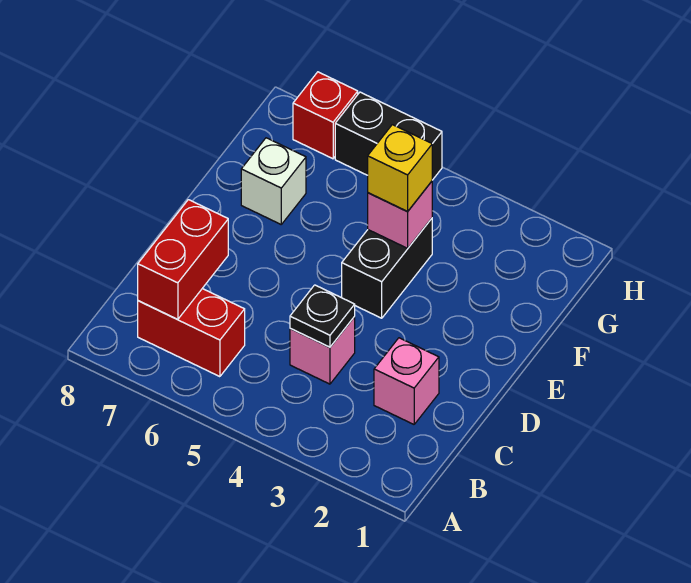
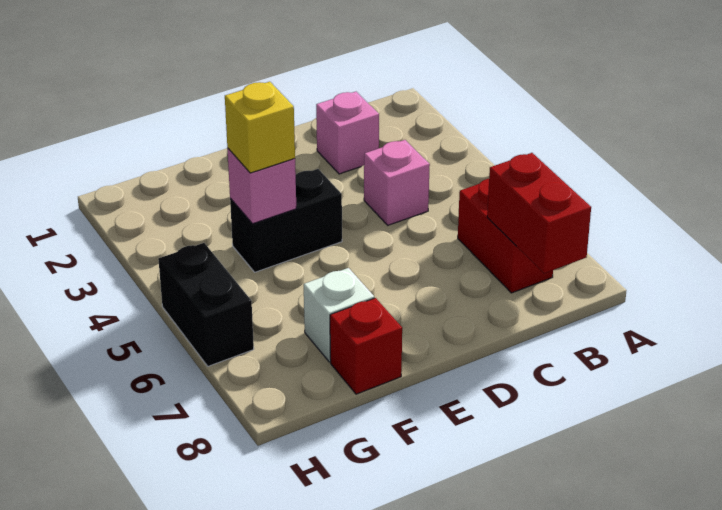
red brick B7:C7 level 2 -> red brick B7:B8 level 2
black plate C4 level 2 -> none
red brick H7 level 1 -> red brick F8 level 1

